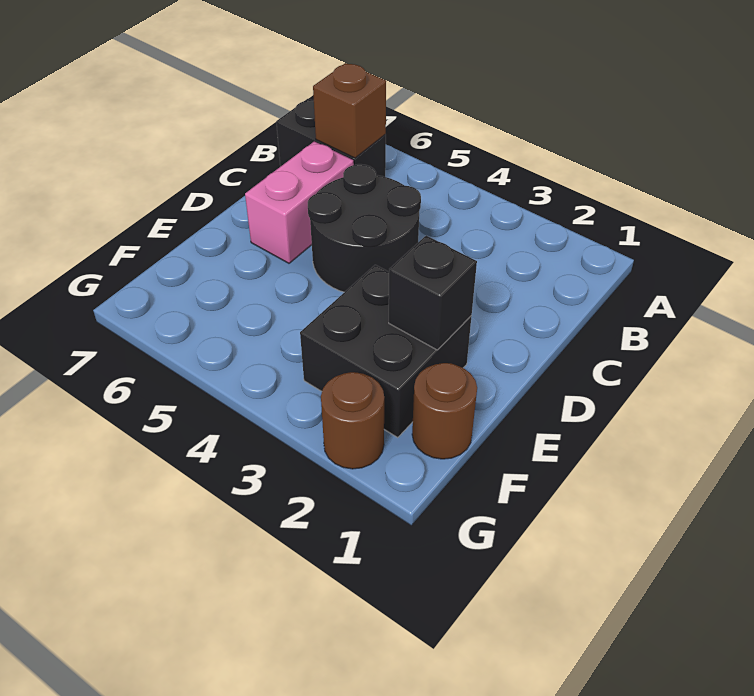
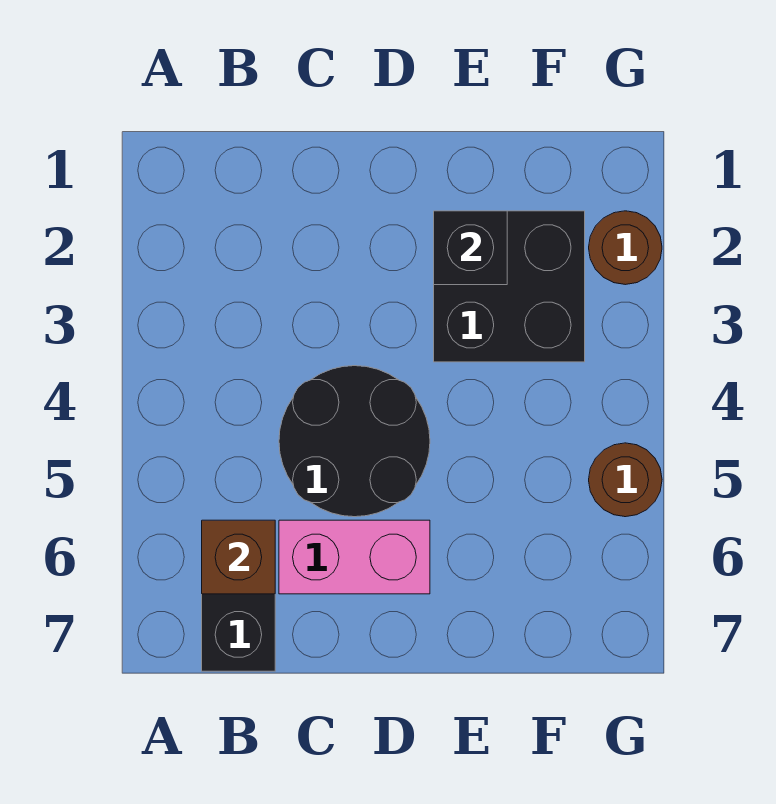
brown round brick F1 level 1 -> brown round brick G5 level 1

